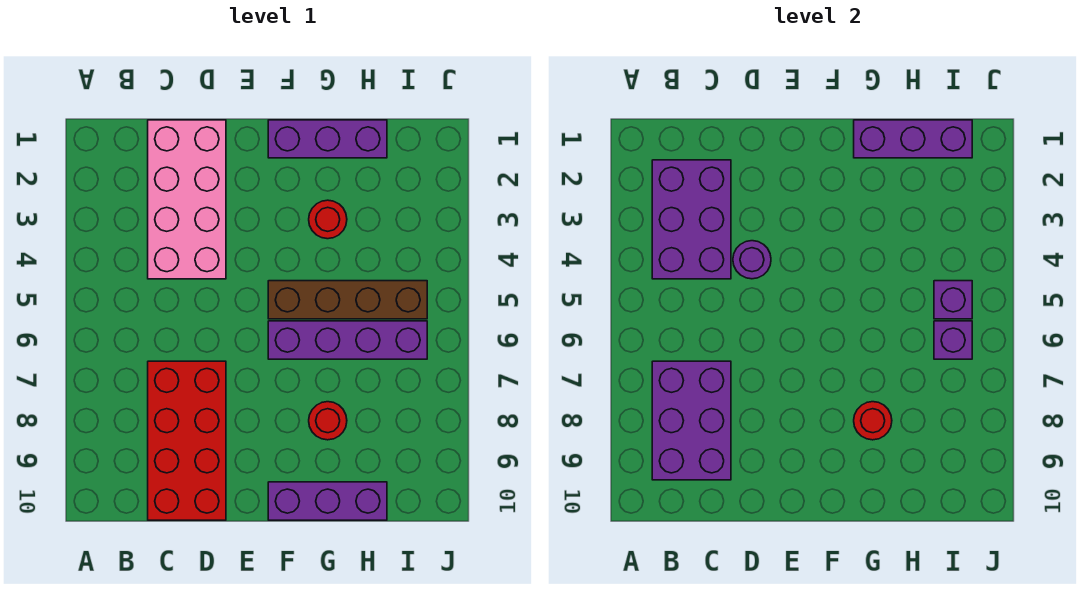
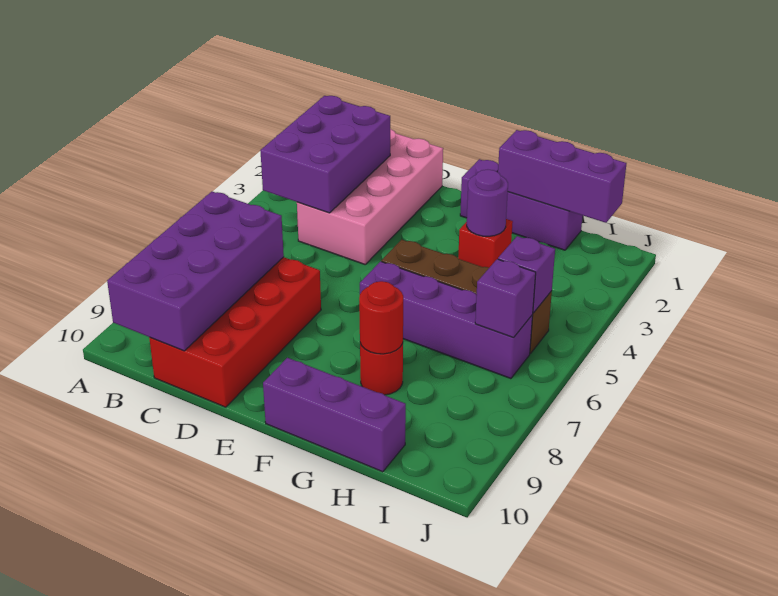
purple brick B7:C9 level 2 -> purple brick B7:C10 level 2
purple round brick D4 level 2 -> purple round brick G3 level 2
red round brick G3 level 1 -> red brick G3 level 1

